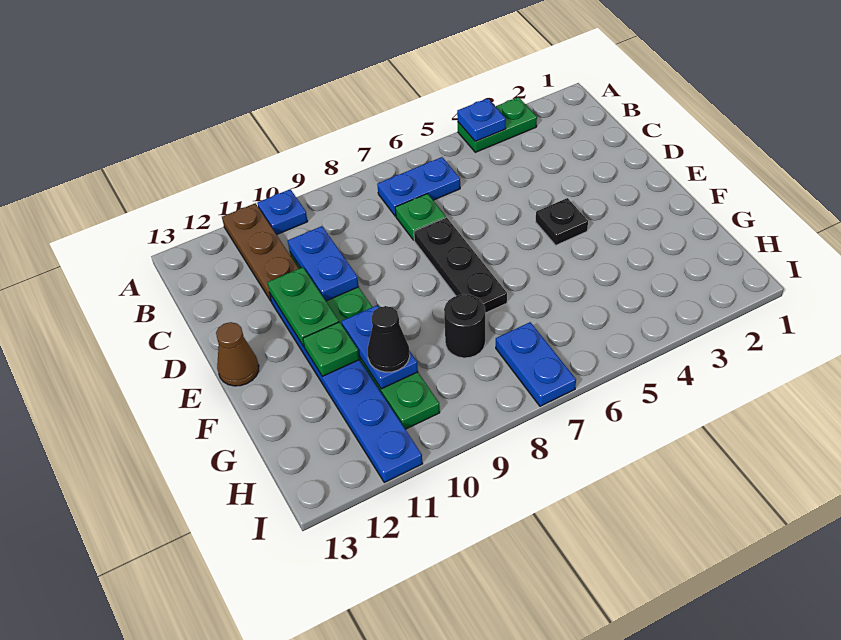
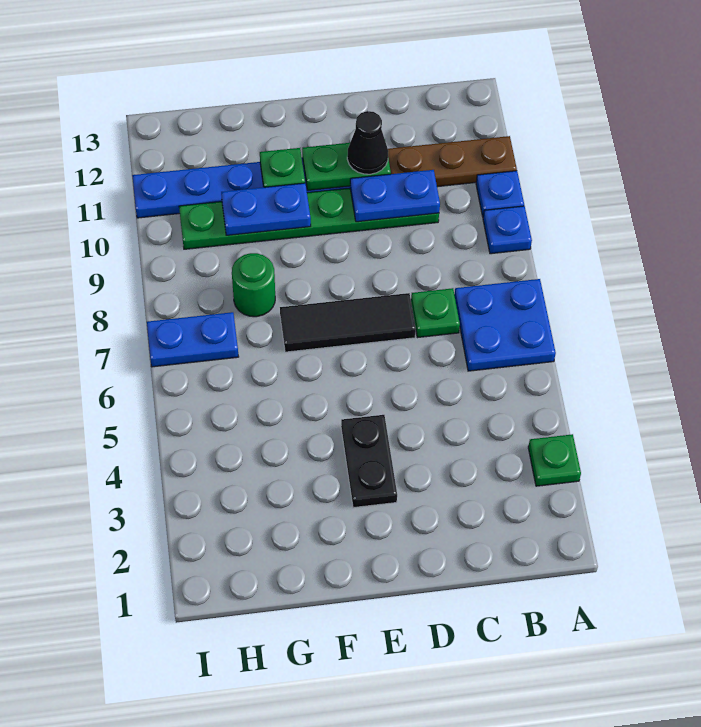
green plate A3:A4 level 1 -> green plate A3 level 1
blue plate A4 level 2 -> blue plate A9 level 1
blue plate B6:B7 level 1 -> blue plate A6:B7 level 1
black plate D7:F7 level 1 -> black tile D7:F7 level 1
black plate E4 level 1 -> black plate E3:E4 level 1
brown cone E13 level 1 -> none
black round brick G8 level 1 -> green round brick G8 level 1
black cone G10 level 3 -> black cone D11 level 3

